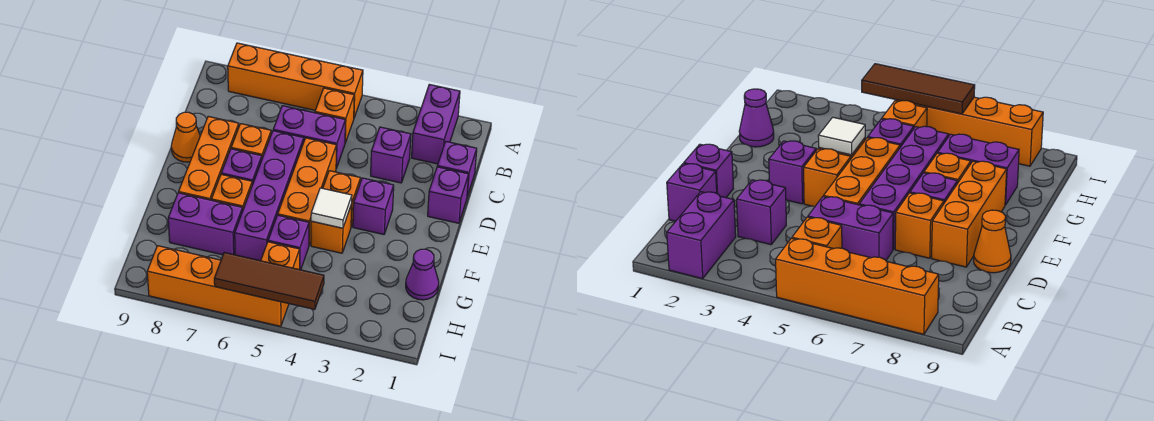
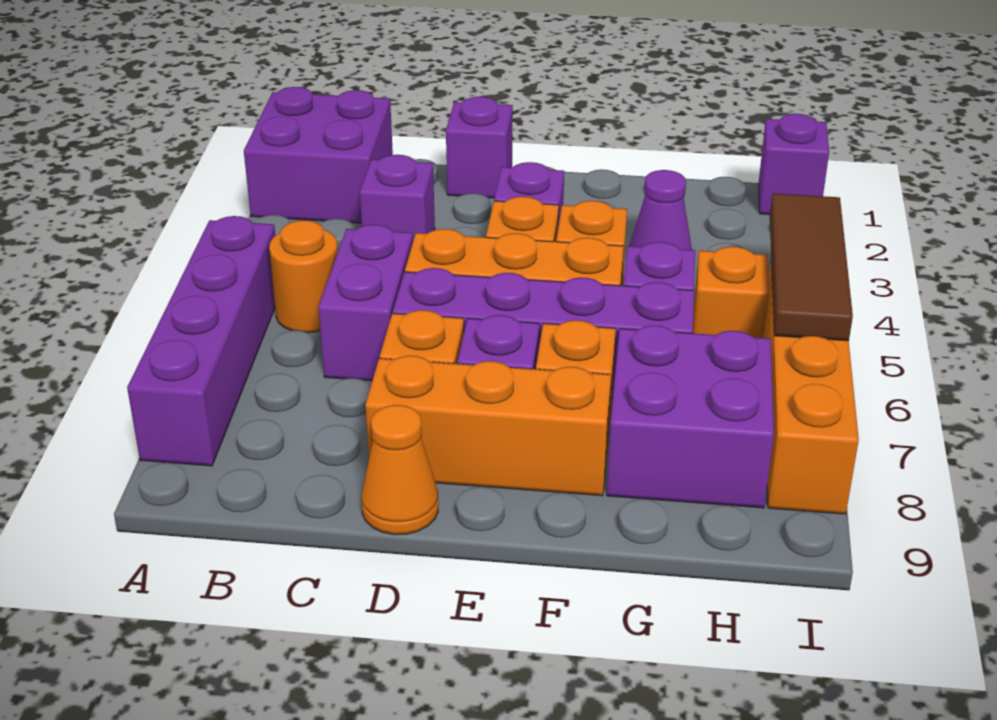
purple brick A2:B2 level 1 -> purple brick A1:B2 level 1
orange brick A5:A8 level 1 -> purple brick A5:A8 level 1
orange brick B5 level 1 -> orange round brick B5 level 1
purple brick C1 level 1 -> purple brick I1 level 1
white tile F4 level 2 -> none
purple cone G1 level 1 -> purple cone G3 level 1
purple brick G7:G8 level 1 -> purple brick G7:H8 level 1

